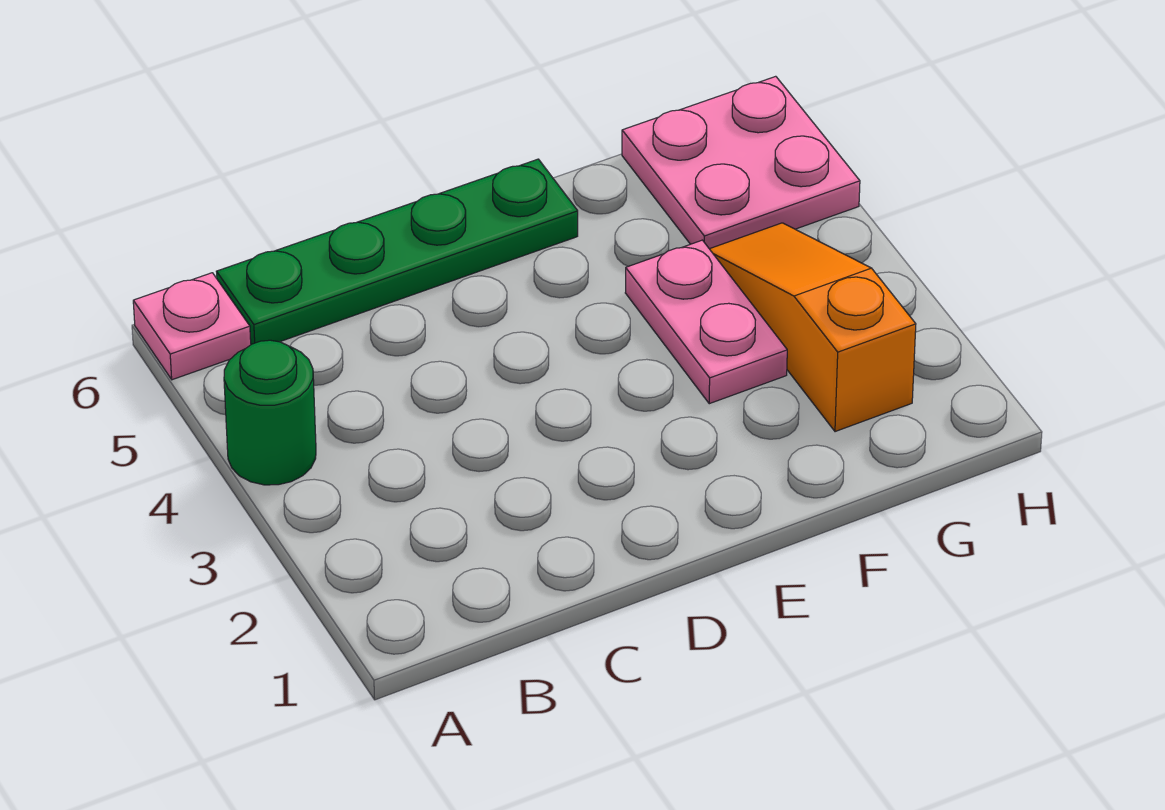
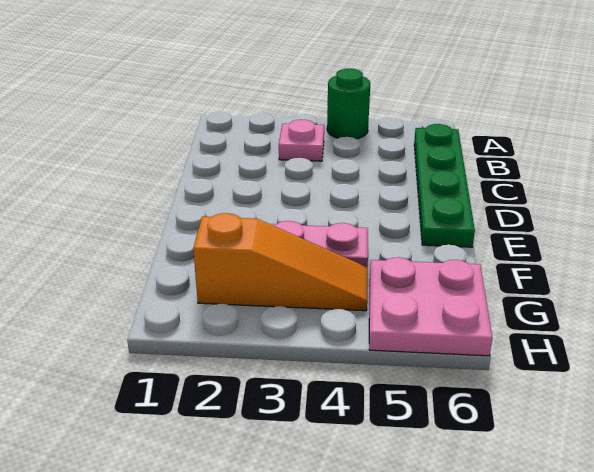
pink plate A6 level 1 -> pink plate B3 level 1

